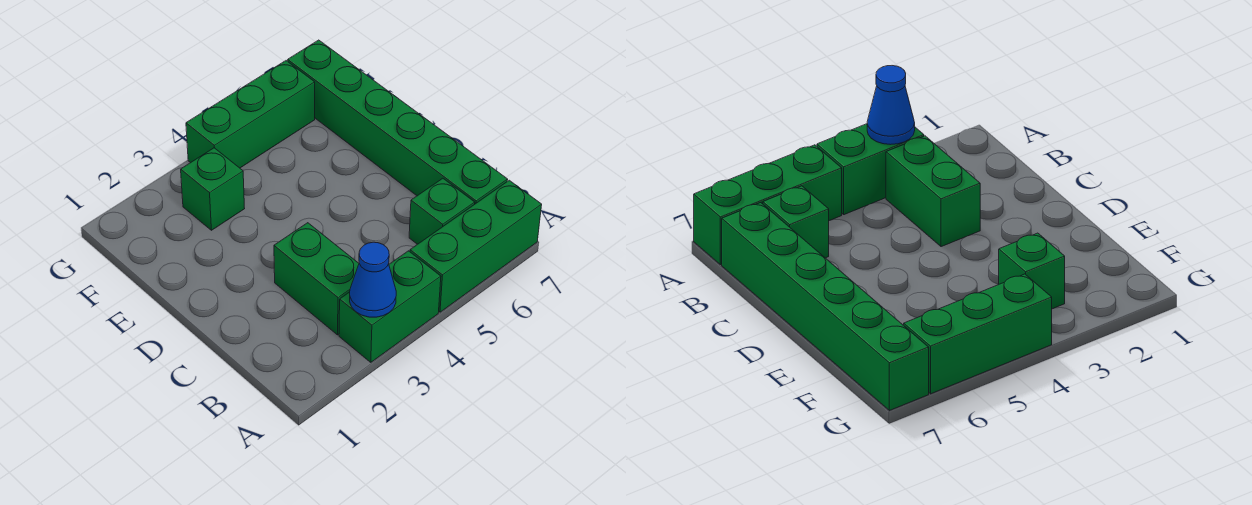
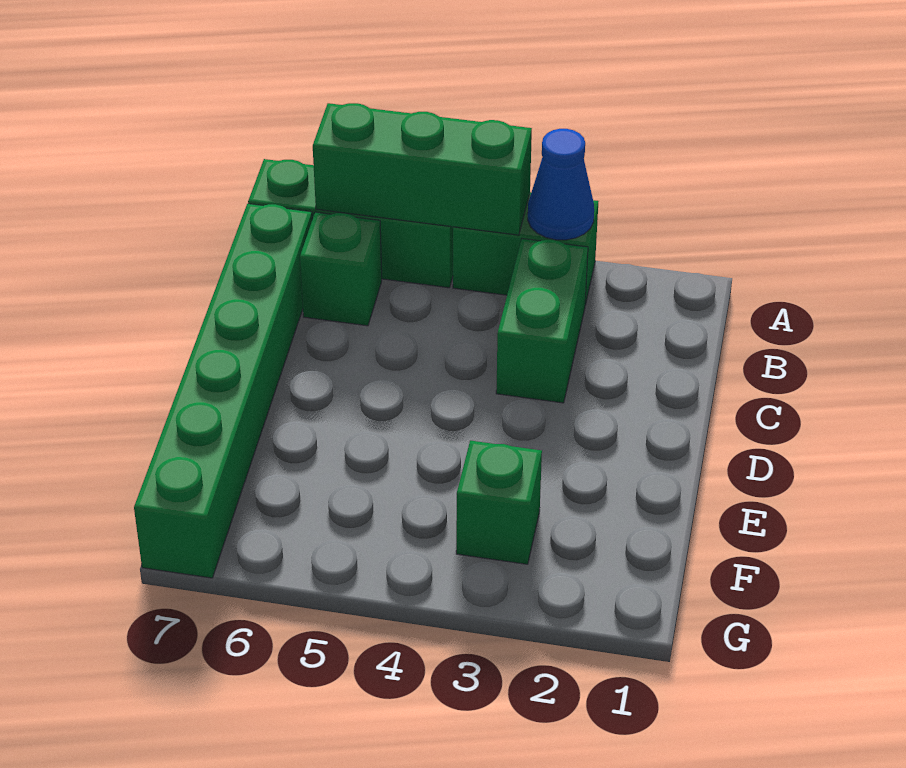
green brick G4:G6 level 1 -> green brick A4:A6 level 2

